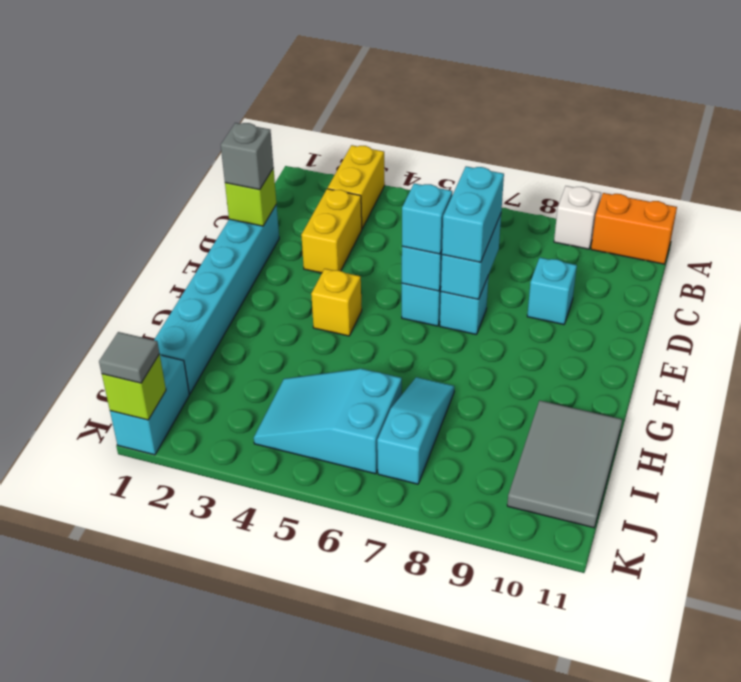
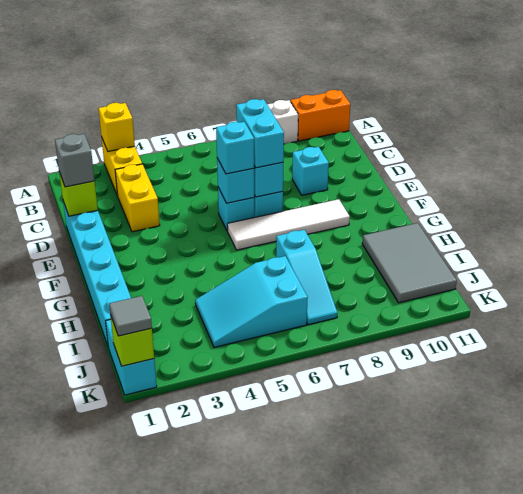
yellow brick F4 level 1 -> yellow brick A3 level 2
none -> white tile F6:F9 level 1
cyan slope H7:J7 level 1 top J -> cyan slope H7:J7 level 1 top H

